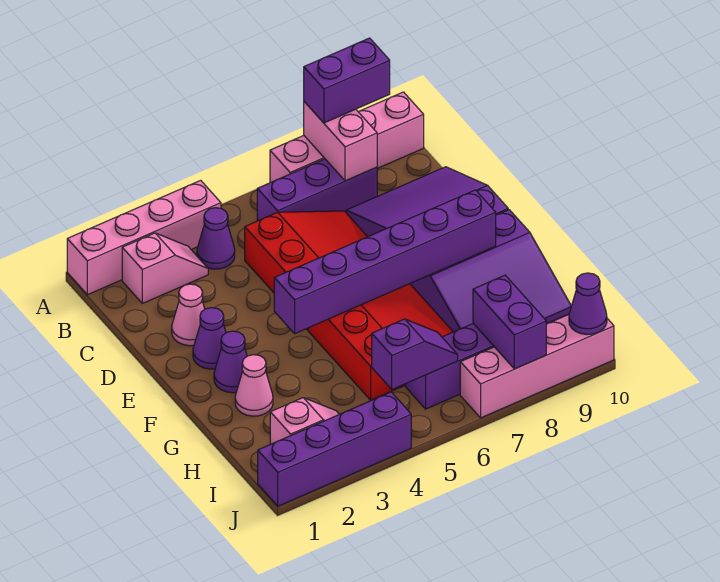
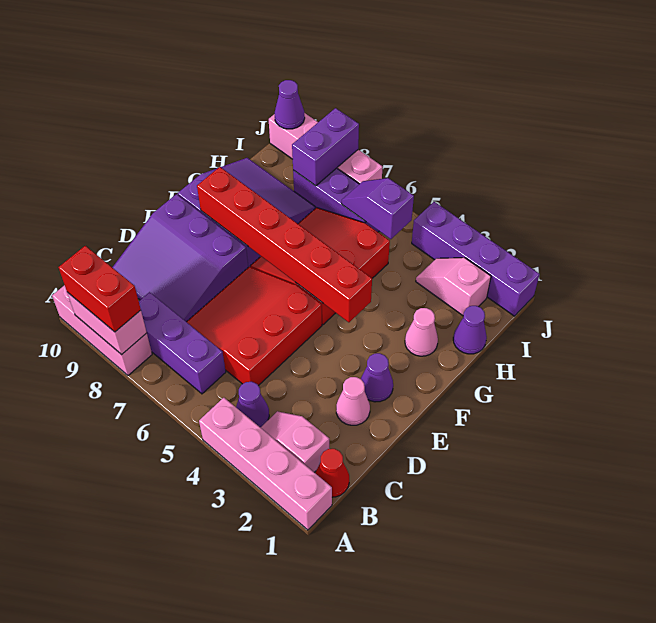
pink brick A7:A10 level 1 -> pink brick A8:A10 level 1
pink brick A8:B8 level 2 -> pink brick A8:A9 level 2
purple brick A8:A9 level 3 -> red brick A8:A9 level 3
none -> red cone B1 level 1
purple cone F2 level 1 -> purple cone H1 level 1
purple brick F4:F9 level 2 -> red brick F4:F9 level 2

